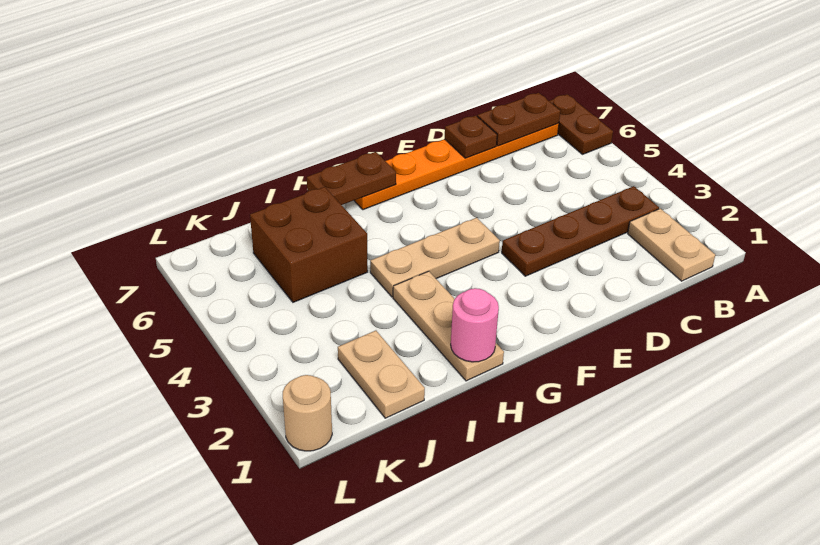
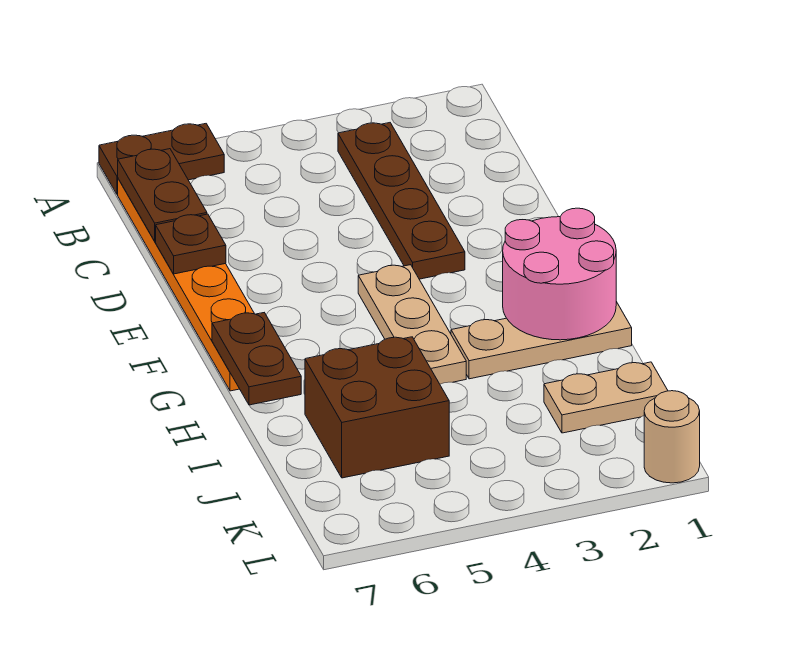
tan plate B1:B2 level 1 -> none
pink round brick H1 level 2 -> pink round brick G1:H2 level 2

